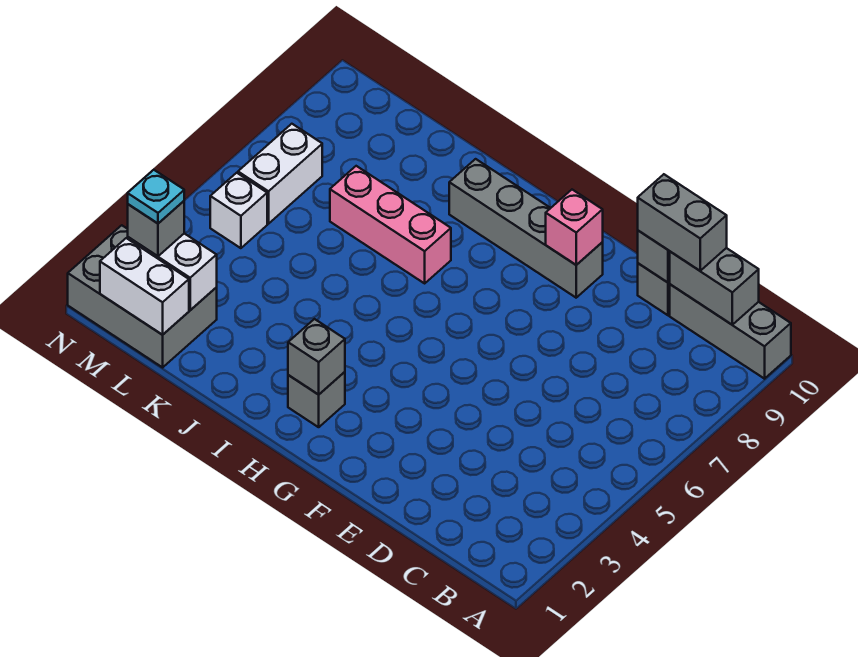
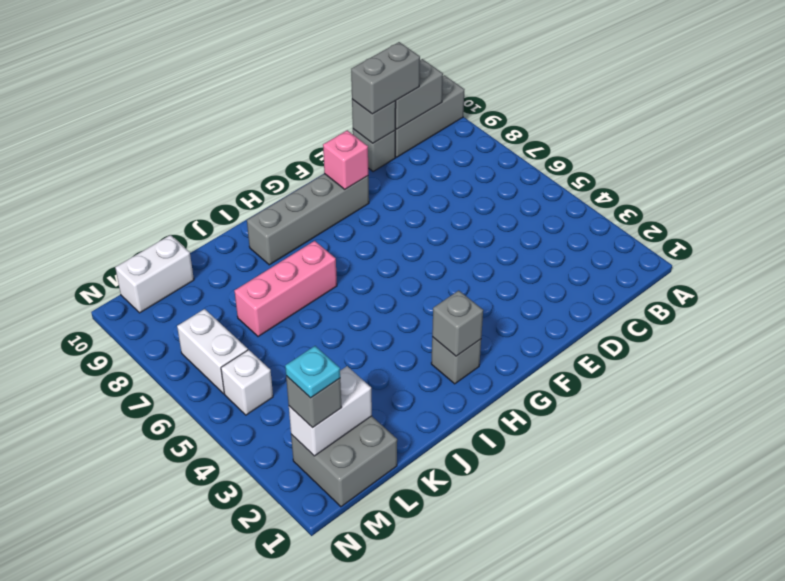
grey brick L1:N2 level 1 -> grey brick L1:M2 level 1
white brick L1:M1 level 2 -> white brick L10:M10 level 1

